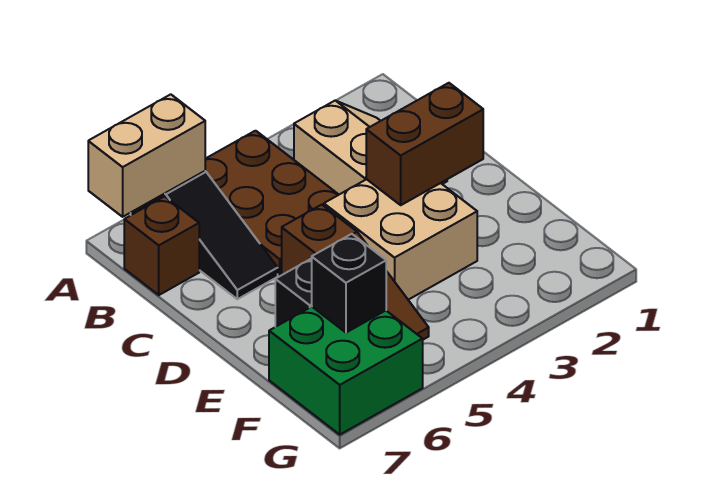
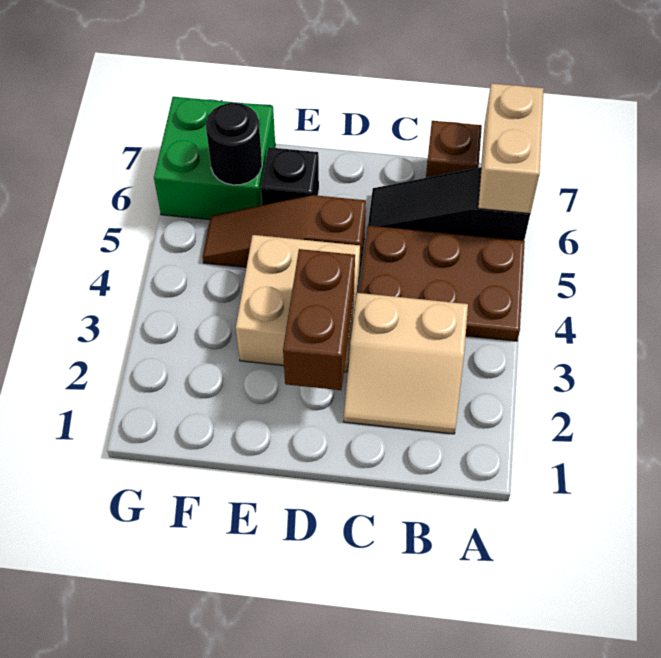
black brick F6 level 2 -> black round brick F6 level 2

